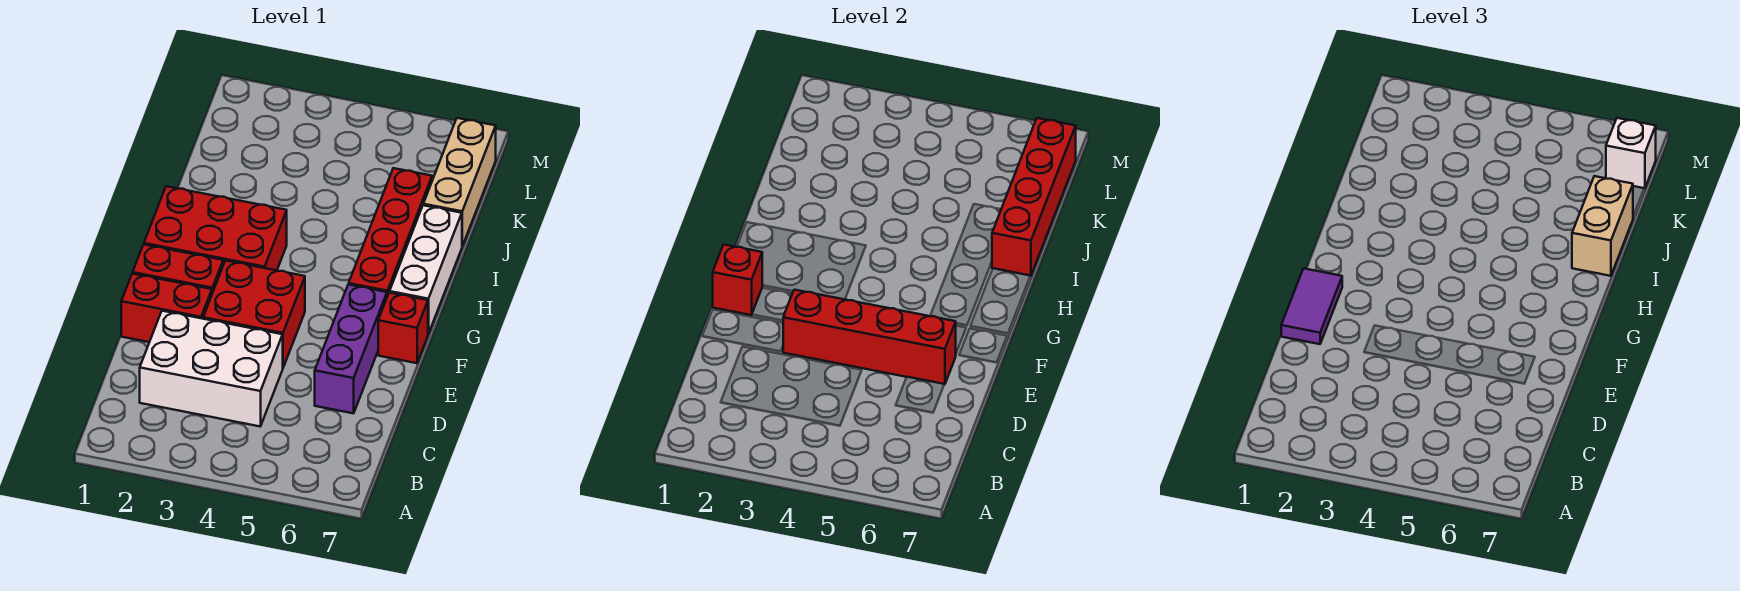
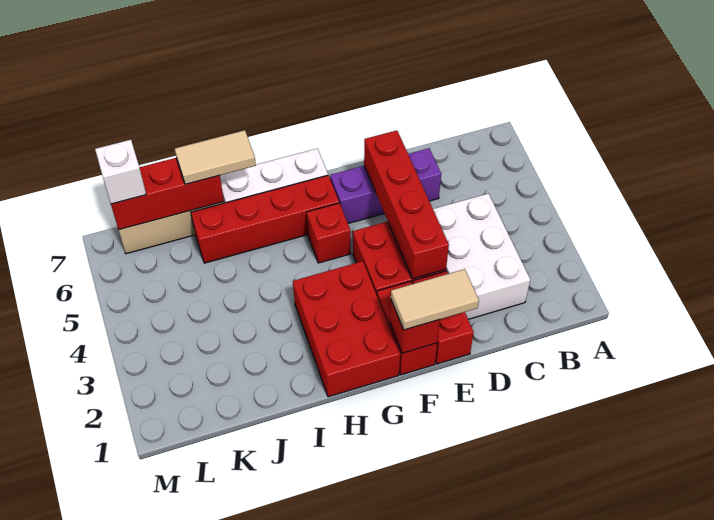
purple tile E1:F1 level 3 -> tan tile E1:F1 level 3
red brick F7 level 1 -> red brick G5 level 1
red brick I7:L7 level 2 -> red brick J7:L7 level 2
tan brick I7:J7 level 3 -> tan tile I7:J7 level 3

